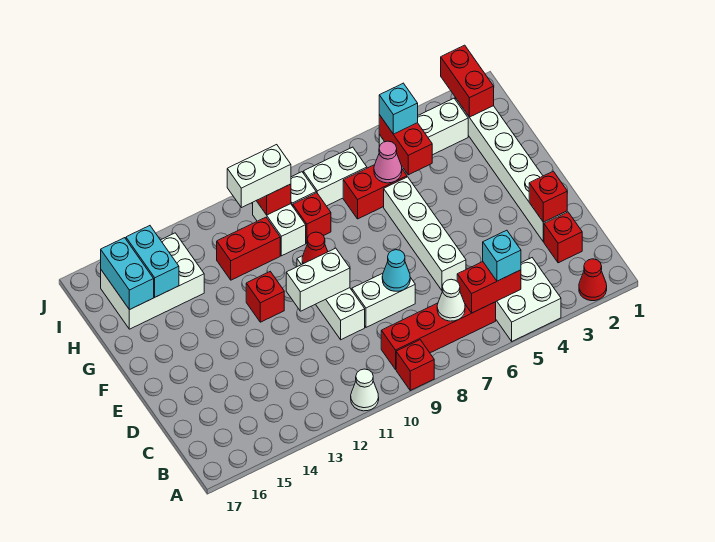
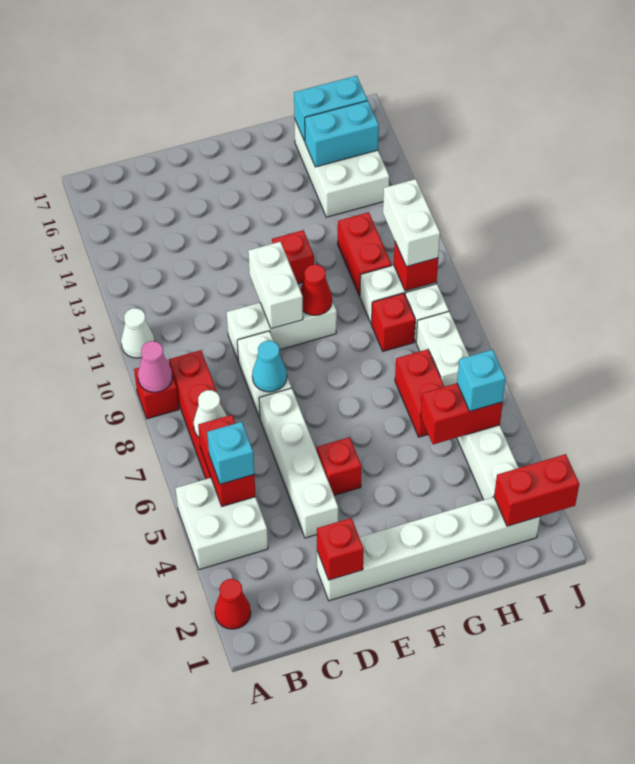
red brick C2 level 1 -> red brick E5 level 1
white brick D6:G6 level 1 -> white brick D4:D7 level 1
pink cone H6 level 2 -> pink cone A9 level 2

